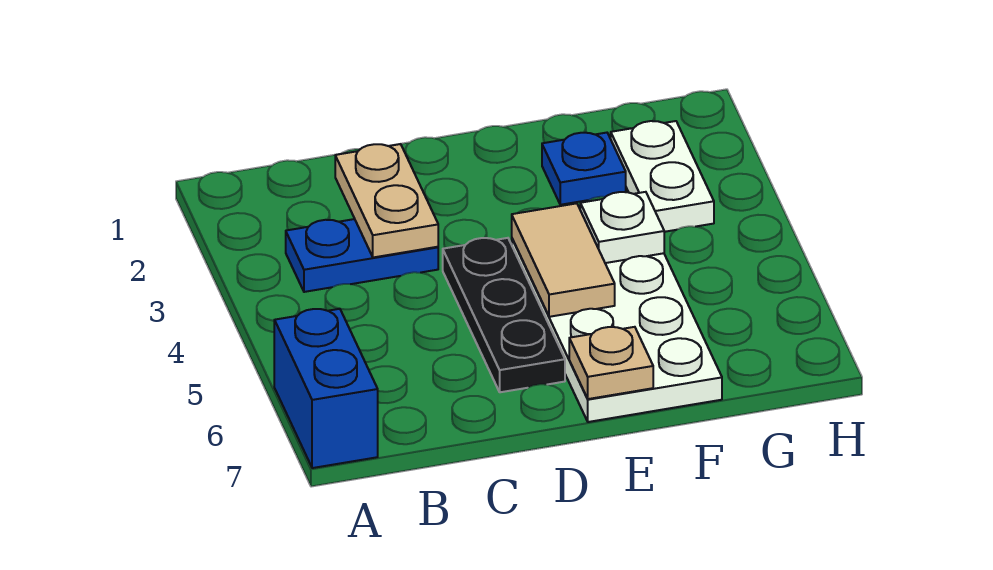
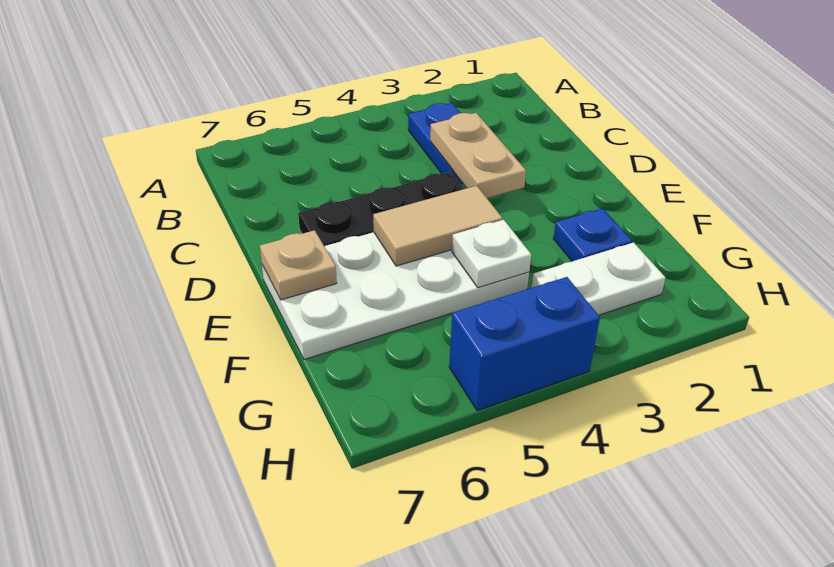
blue brick A6:A7 level 1 -> blue brick H4:H5 level 1
tan plate C2:C3 level 2 -> tan plate C3:D3 level 2

